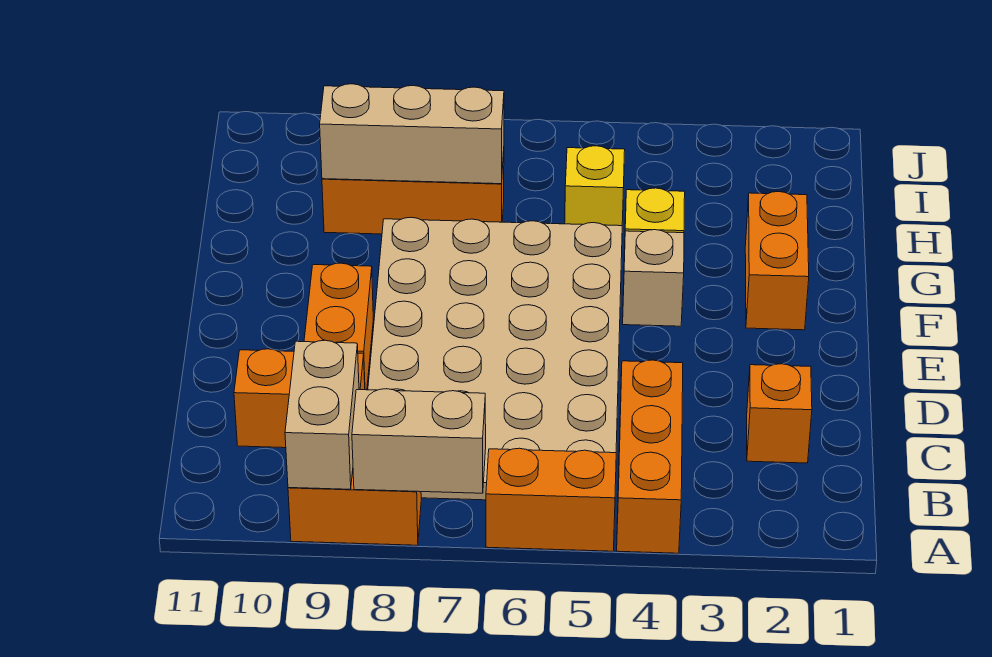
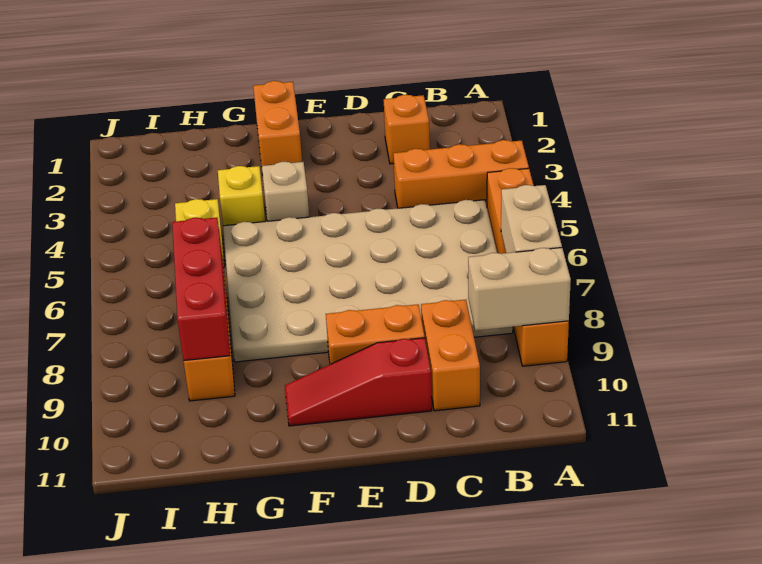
none -> red slope D10:F10 level 1 top D
orange brick F2:G2 level 1 -> orange brick F1:F2 level 1
tan brick H7:H9 level 2 -> red brick H7:H9 level 2

